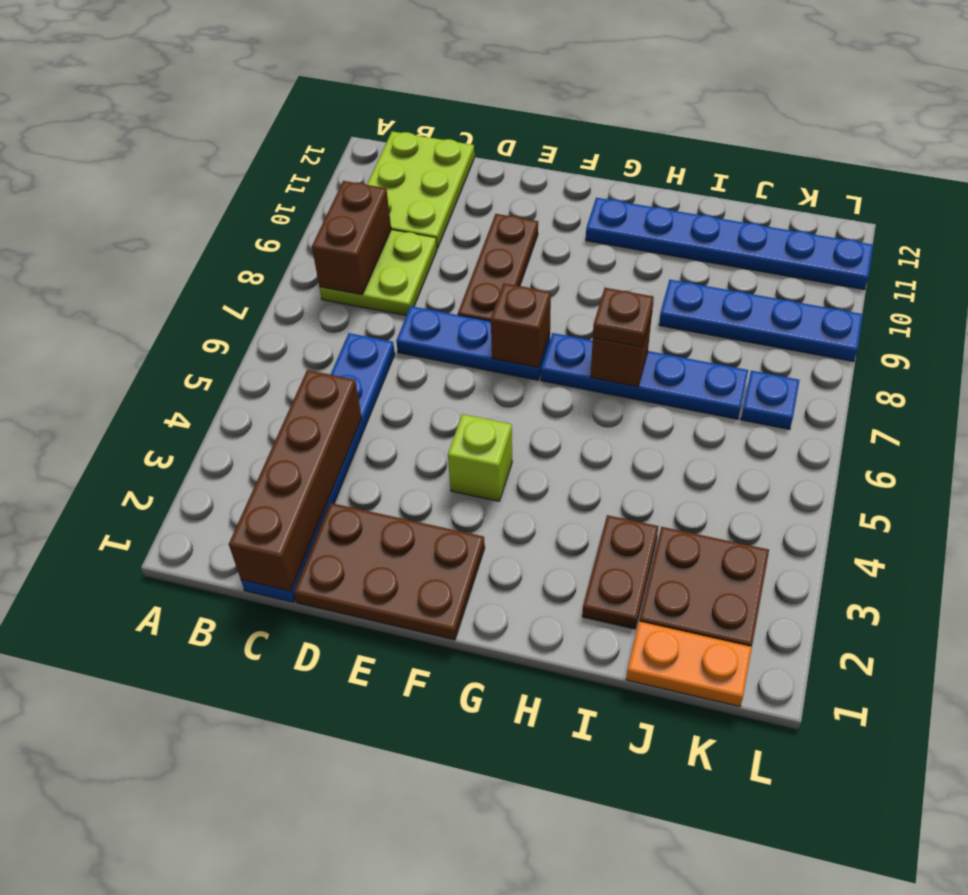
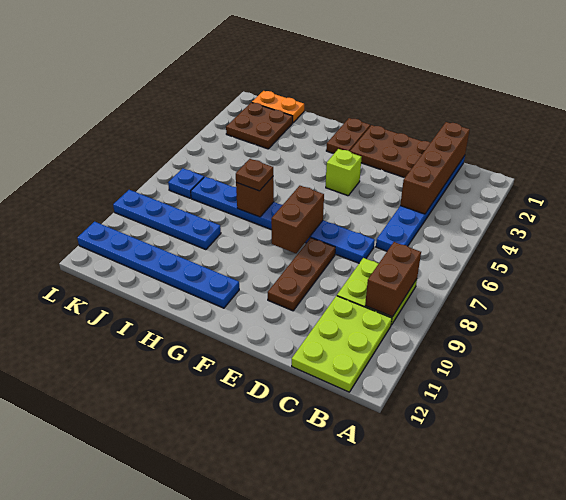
brown brick F7 level 2 -> brown brick F7:F8 level 2
brown plate I2:I3 level 1 -> brown plate G1:G2 level 1

